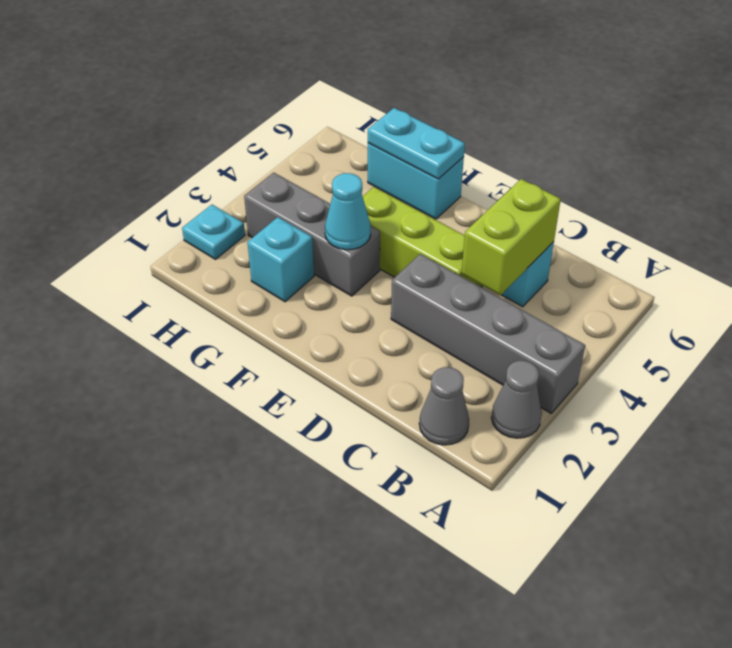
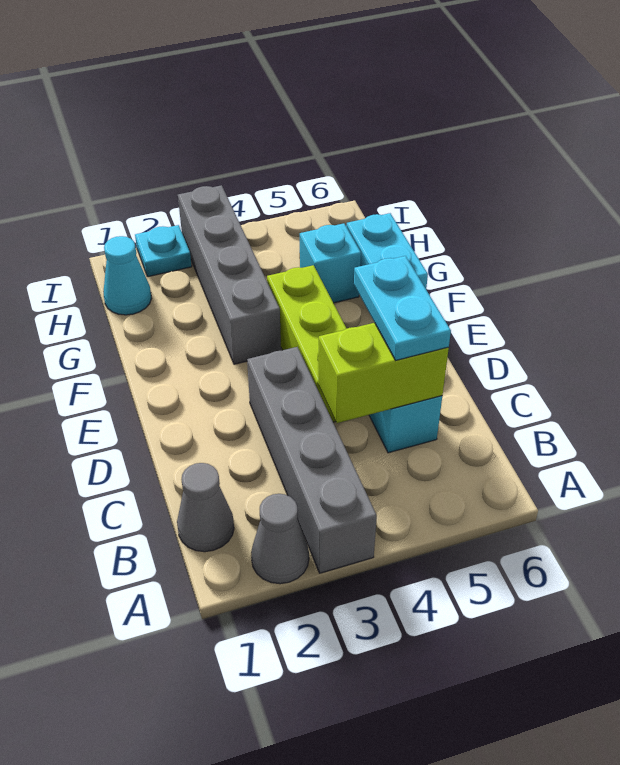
grey brick F3:H3 level 1 -> grey brick F3:I3 level 1
cyan cone F3 level 2 -> cyan cone H1 level 1
cyan plate F6:G6 level 2 -> cyan plate C5:D5 level 3
cyan brick G2 level 1 -> cyan brick G5 level 1

